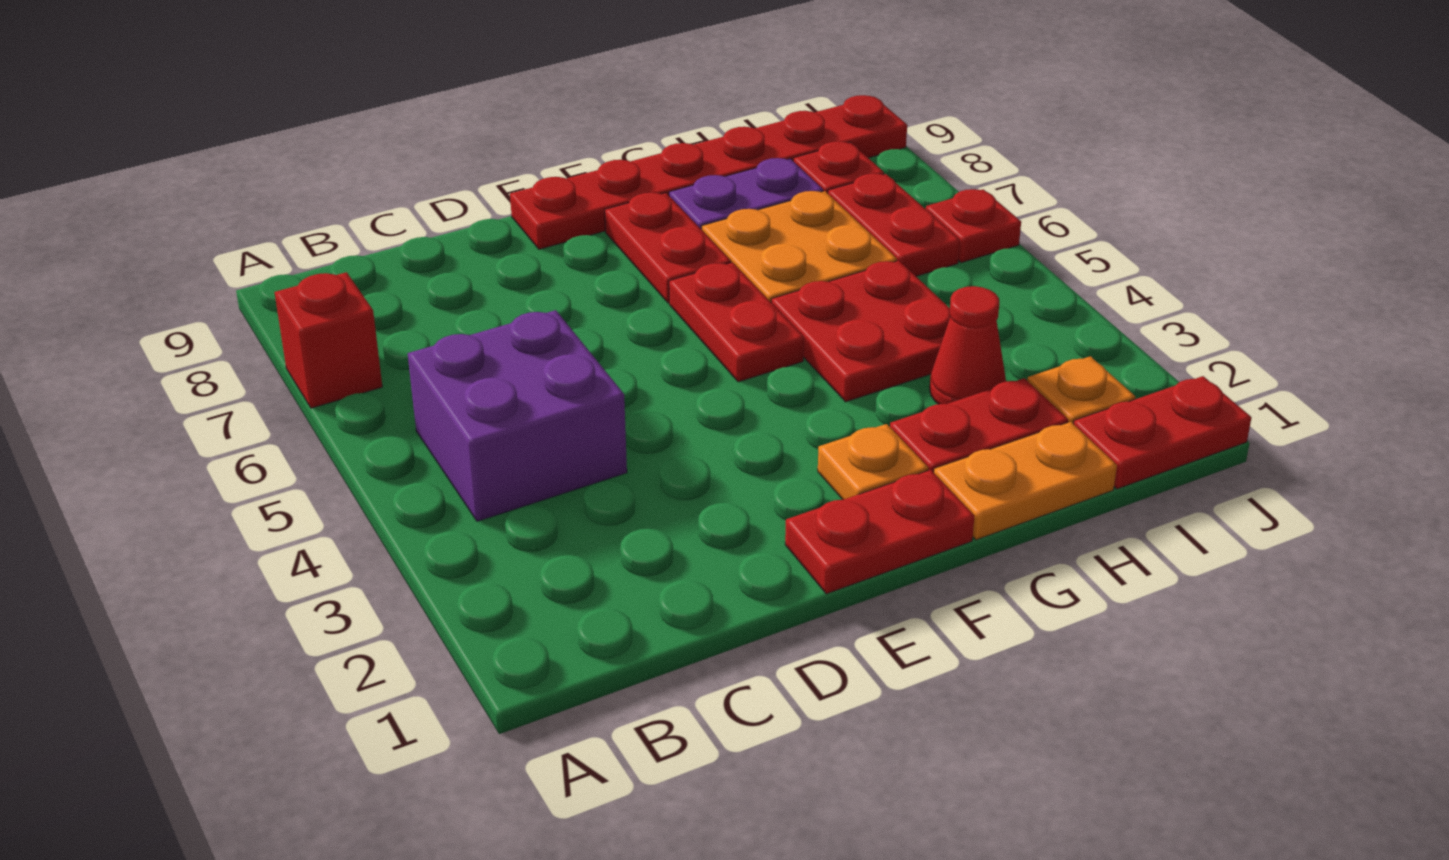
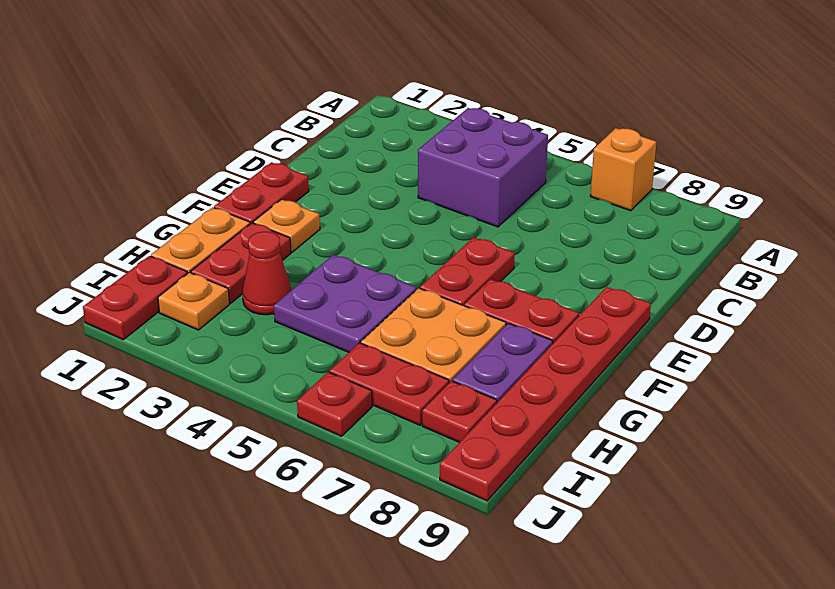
red brick A7 level 1 -> orange brick A7 level 1
red plate F5:F6 level 1 -> red plate E6:F6 level 1
red plate G4:H5 level 1 -> purple plate G4:H5 level 1

